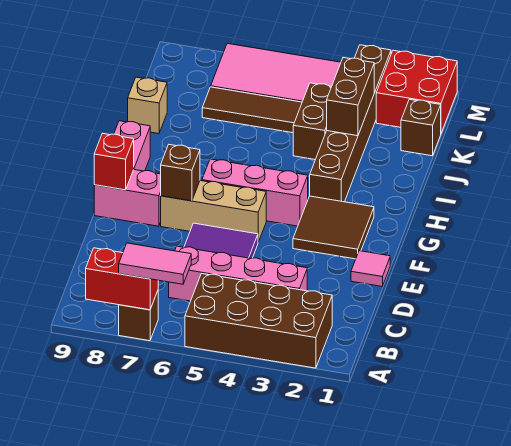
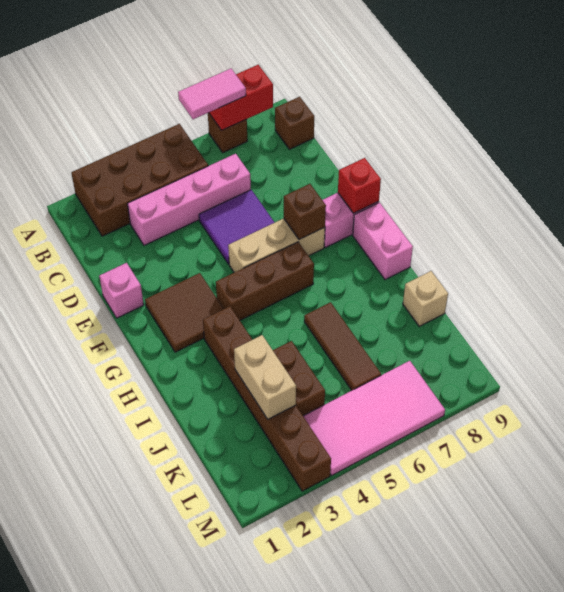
pink tile E1 level 1 -> pink brick E1 level 1
pink brick G4:G6 level 1 -> brown brick G4:G6 level 1
brown brick J3:K3 level 2 -> tan brick J3:K3 level 2
brown brick K1 level 1 -> brown brick B9 level 1
brown tile K5:K7 level 1 -> brown tile I6:K6 level 1
red brick L1:M2 level 1 -> none

